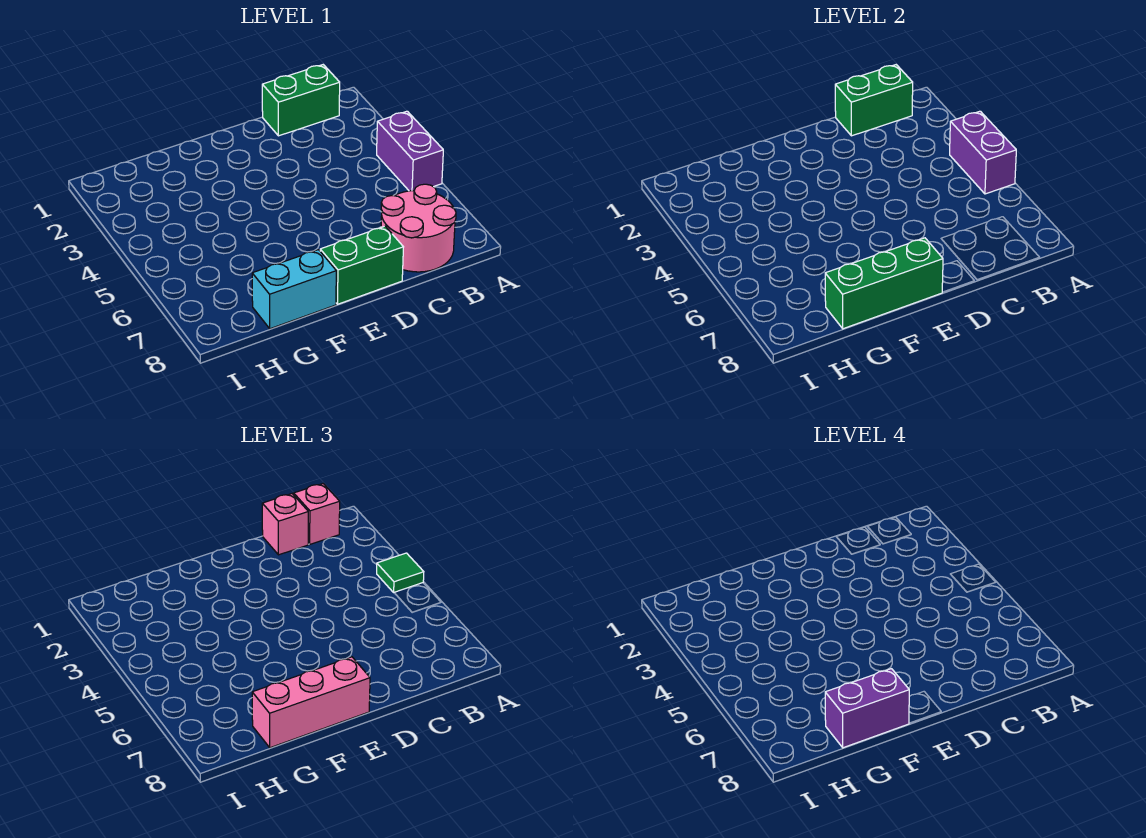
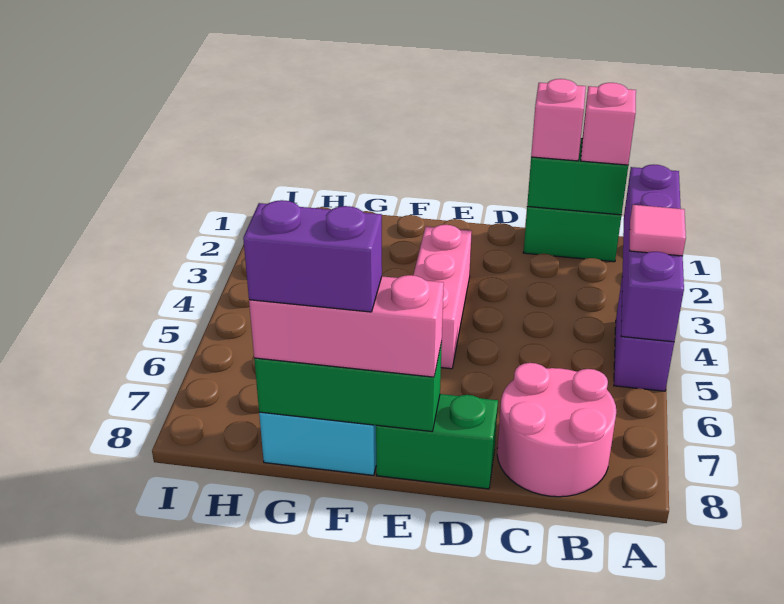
purple brick A4:A5 level 2 -> purple brick A2:A5 level 2
green tile A4 level 3 -> pink tile A4 level 3
none -> pink brick E3:E5 level 1

